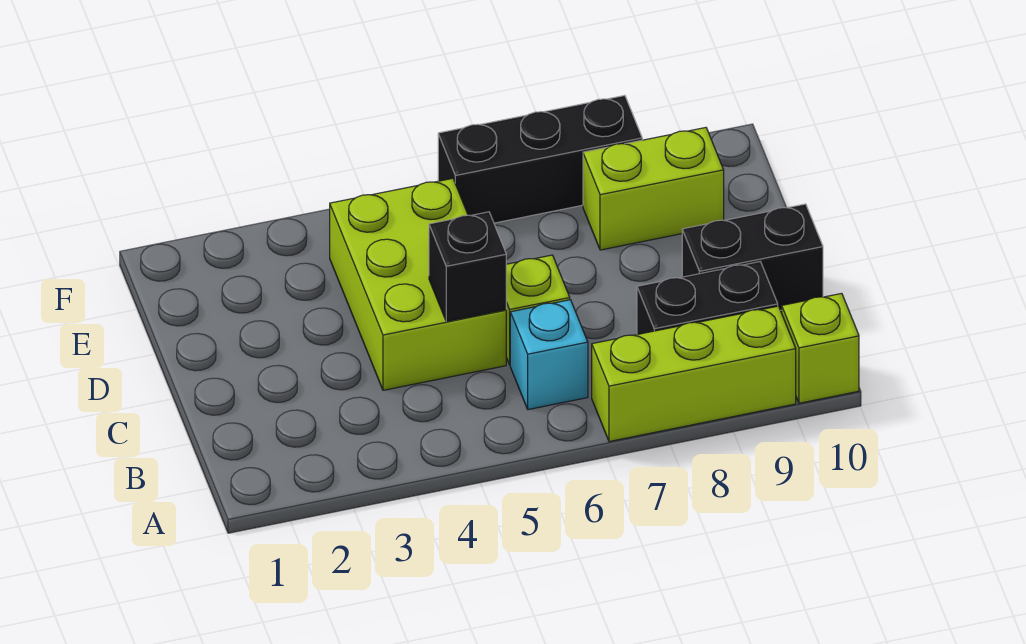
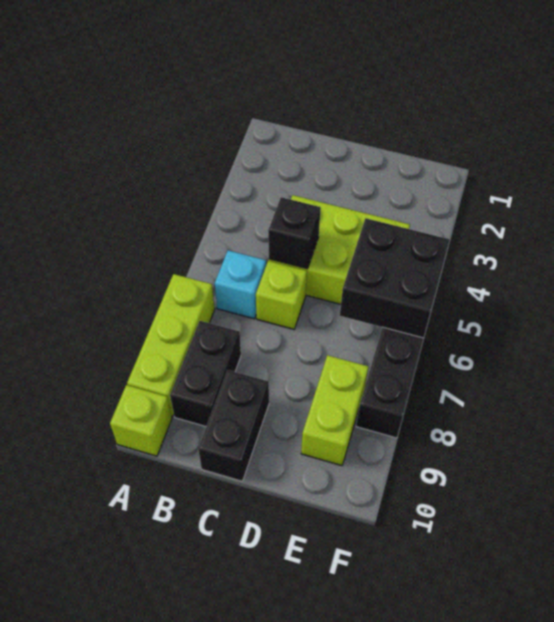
none -> black brick E5:F6 level 2

